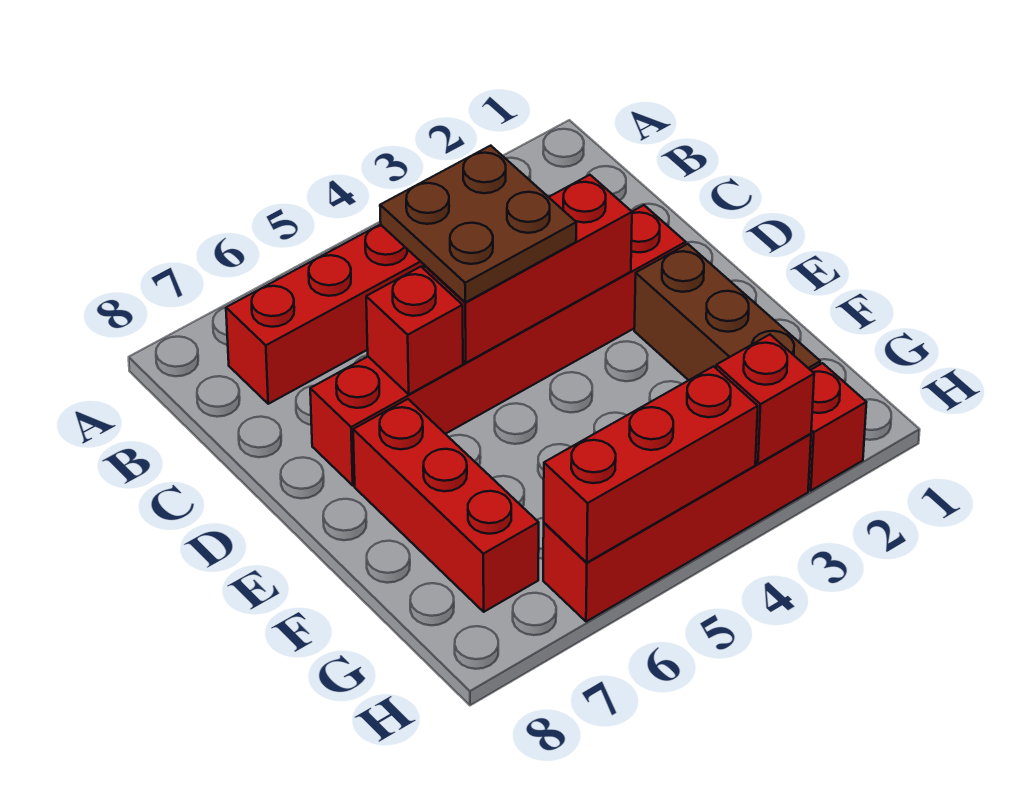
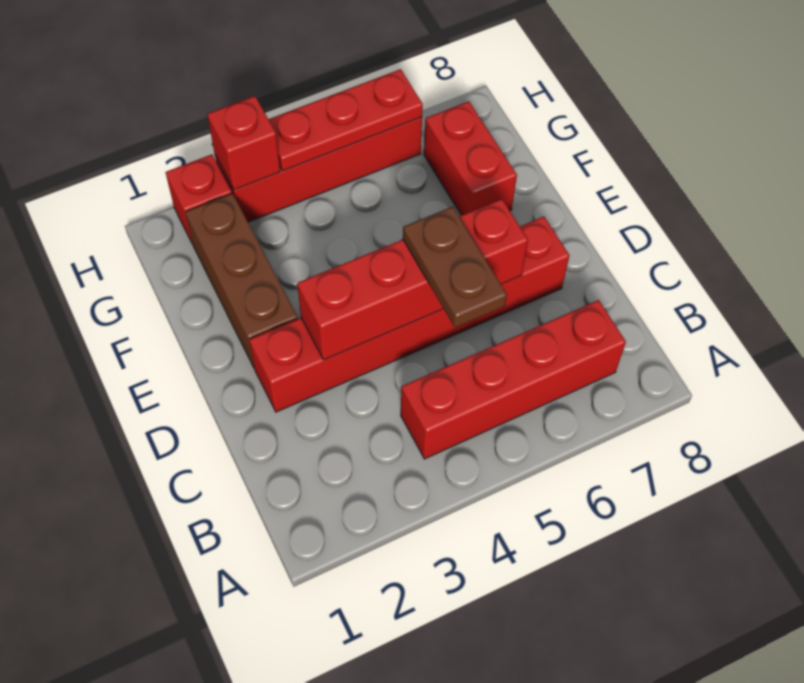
brown plate C4:D5 level 3 -> brown plate C5:D5 level 3
red brick E7:G7 level 1 -> red brick F7:G7 level 1
red brick H4:H6 level 2 -> red plate H4:H6 level 2

